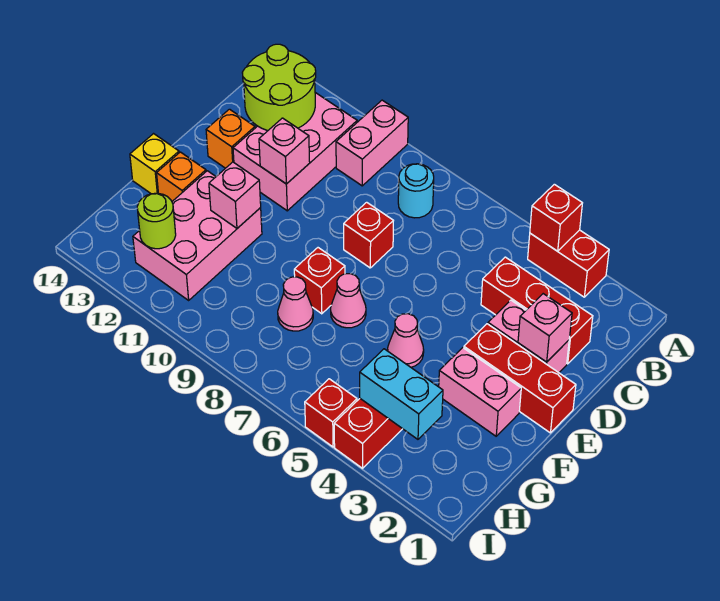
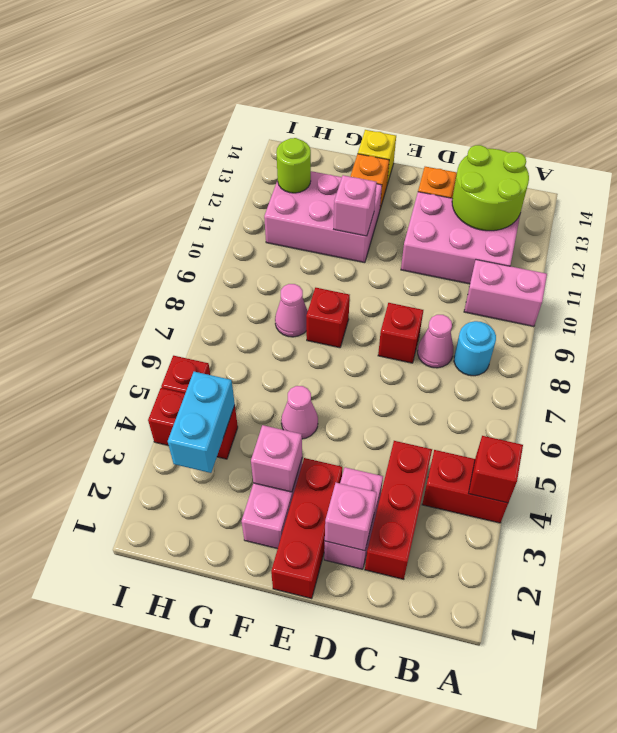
red brick A3:A4 level 1 -> red brick A4:B4 level 1
pink brick D11 level 2 -> pink brick F3 level 2
pink cone F7 level 1 -> pink cone C8 level 1

